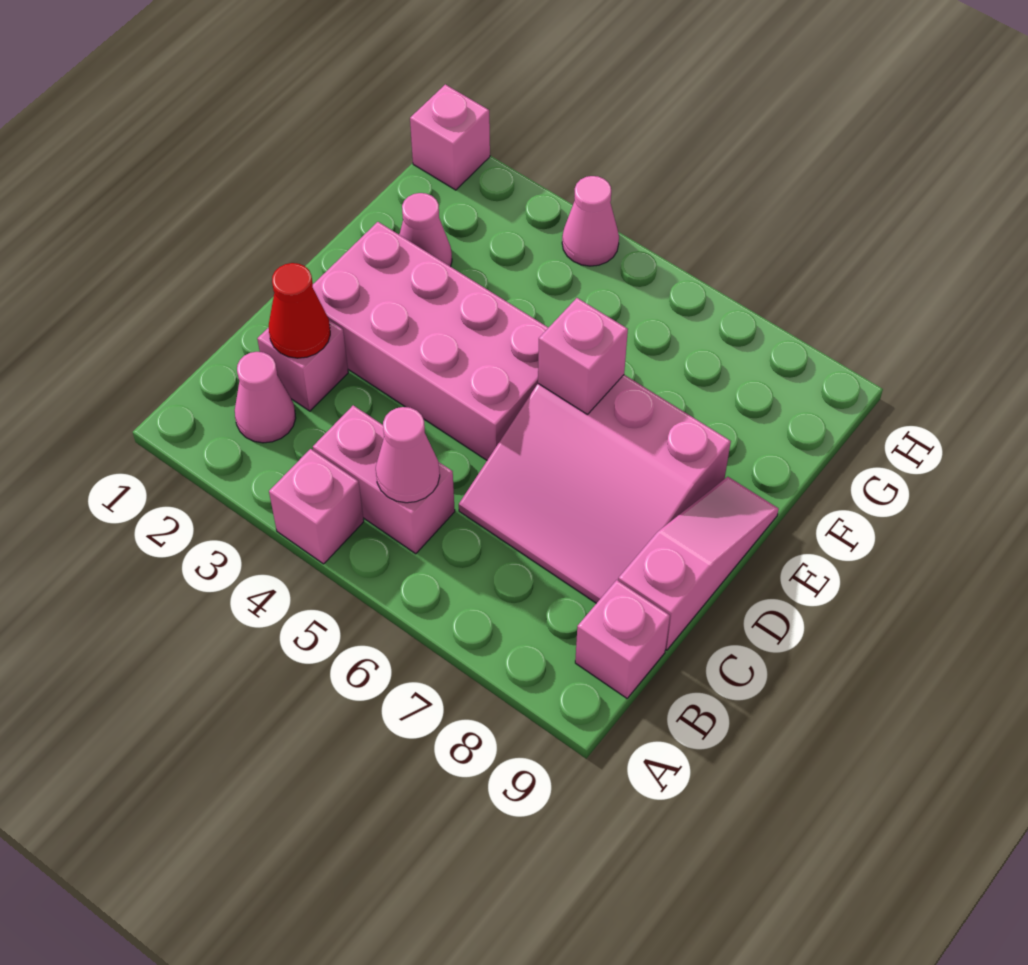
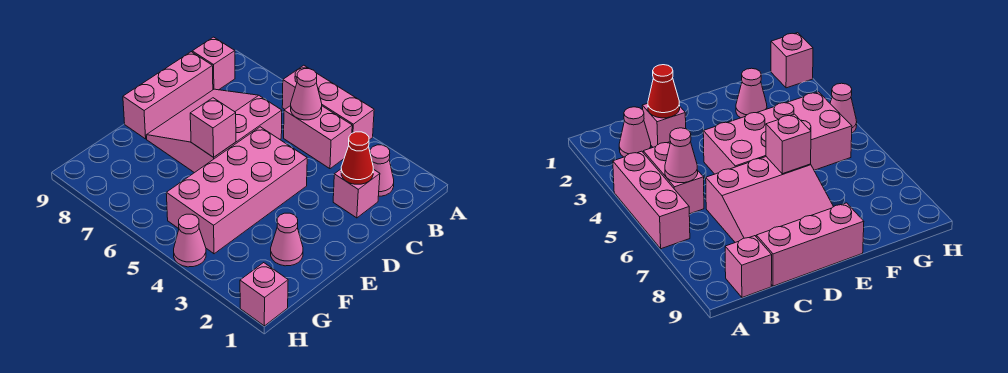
pink brick A4 level 1 -> pink brick A4:A6 level 1
pink slope C6:E8 level 1 top E -> pink slope C6:E8 level 1 top 6
pink slope C9:E9 level 1 top C -> pink brick C9:E9 level 1
pink brick D2:E5 level 1 -> pink brick D4:G5 level 1

